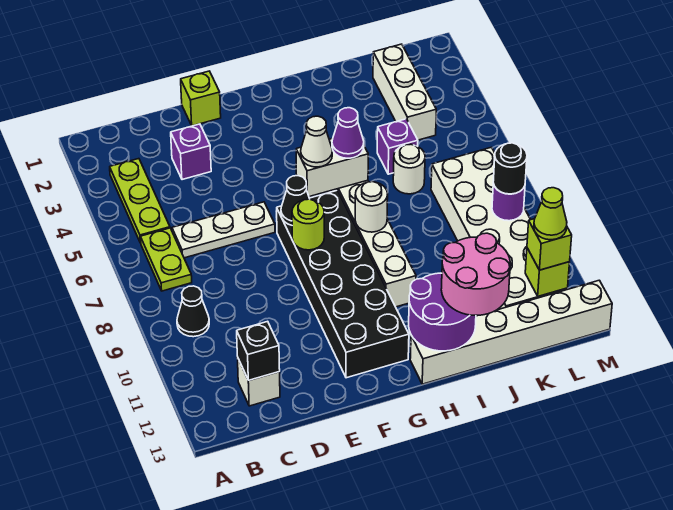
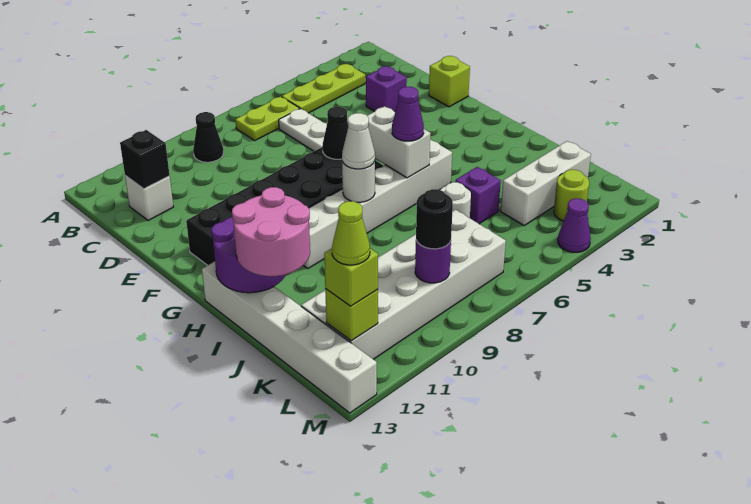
lime round brick F8 level 2 -> lime round brick L3 level 1
white cone G6 level 3 -> white cone H8 level 3
none -> purple cone M4 level 1

